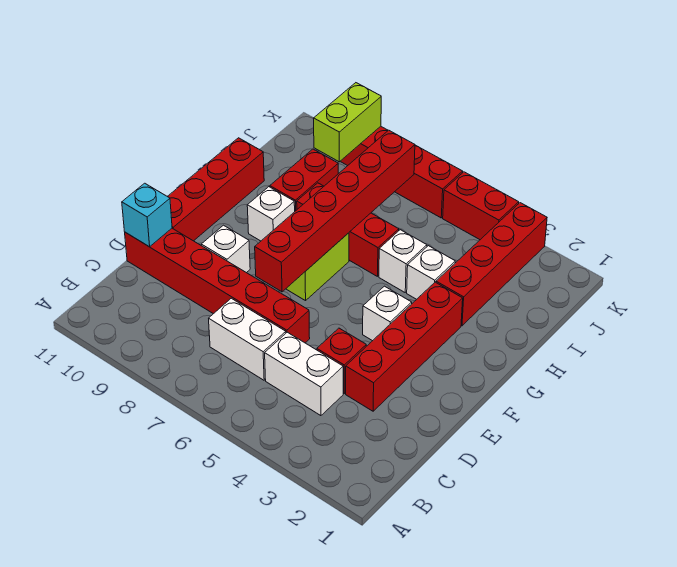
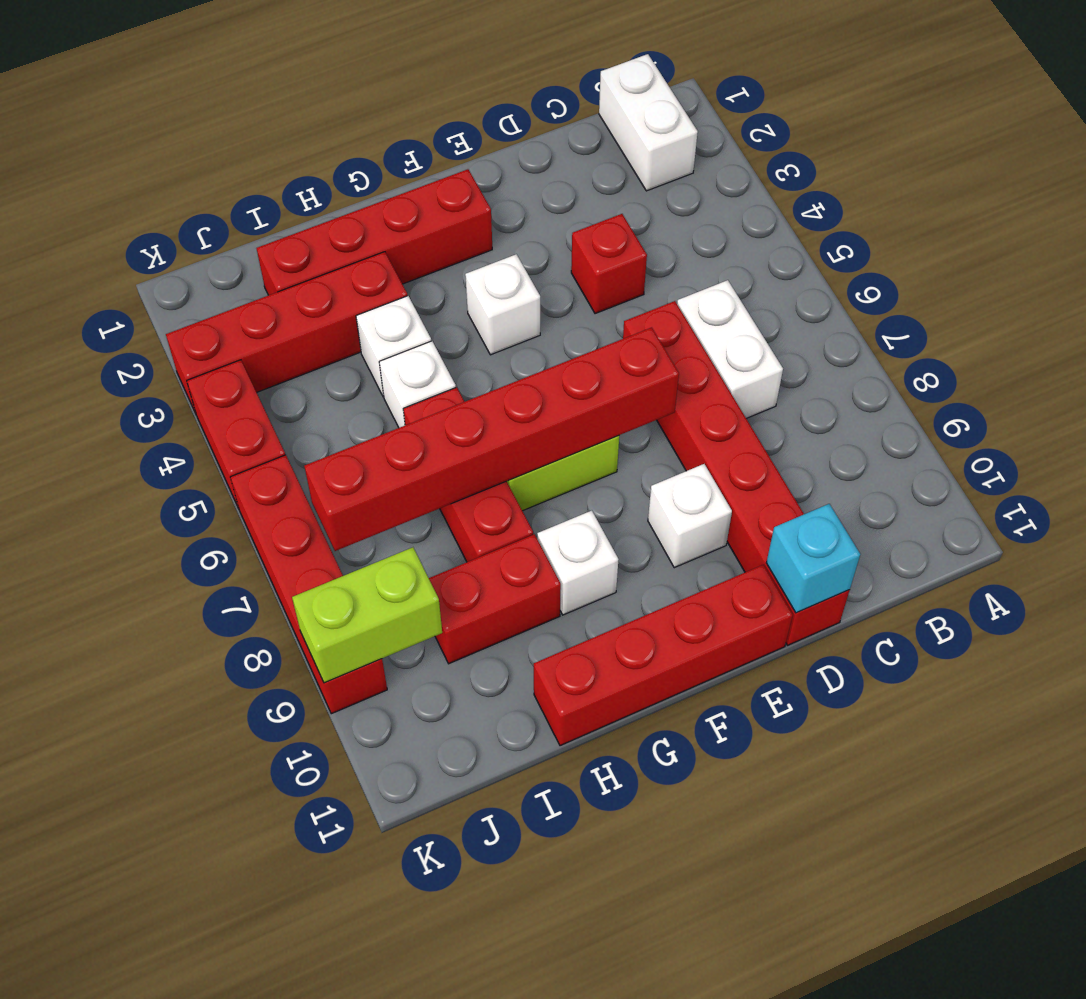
white brick C4:C5 level 1 -> white brick B1:B2 level 1
red brick D3:G3 level 1 -> red brick F2:I2 level 1

